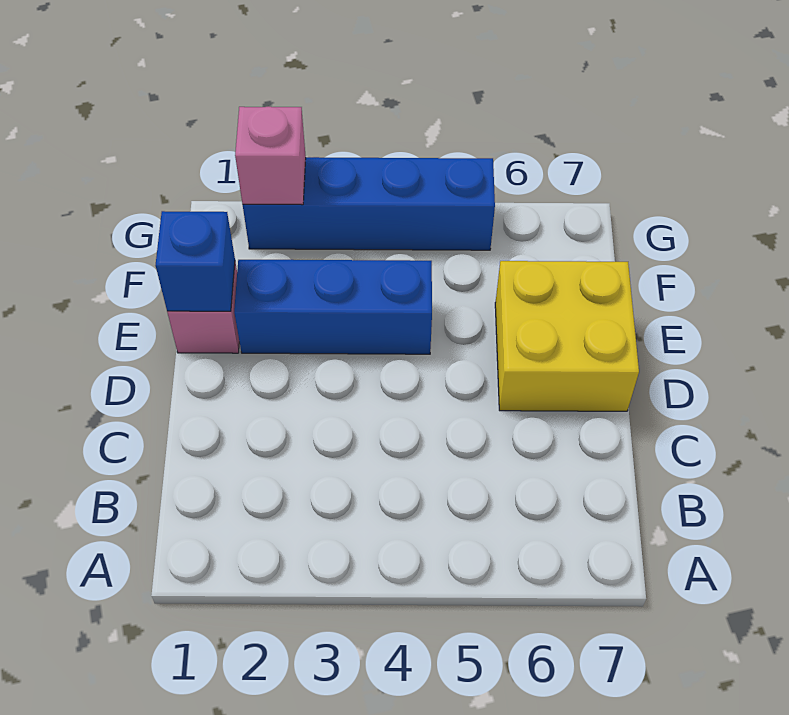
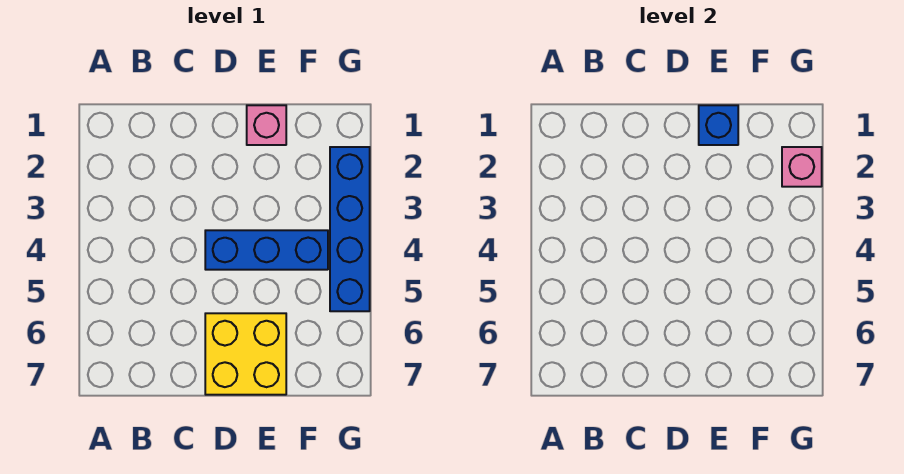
blue brick E2:E4 level 1 -> blue brick D4:F4 level 1

